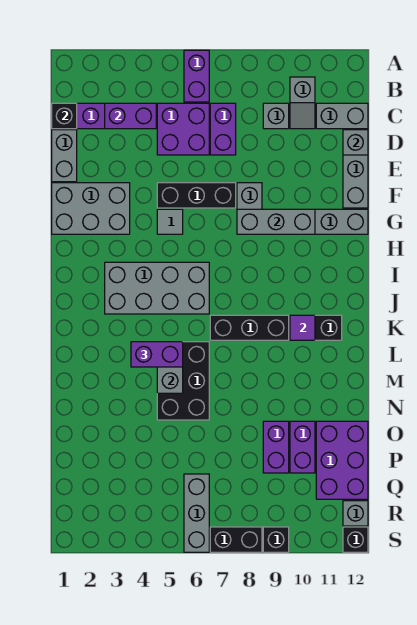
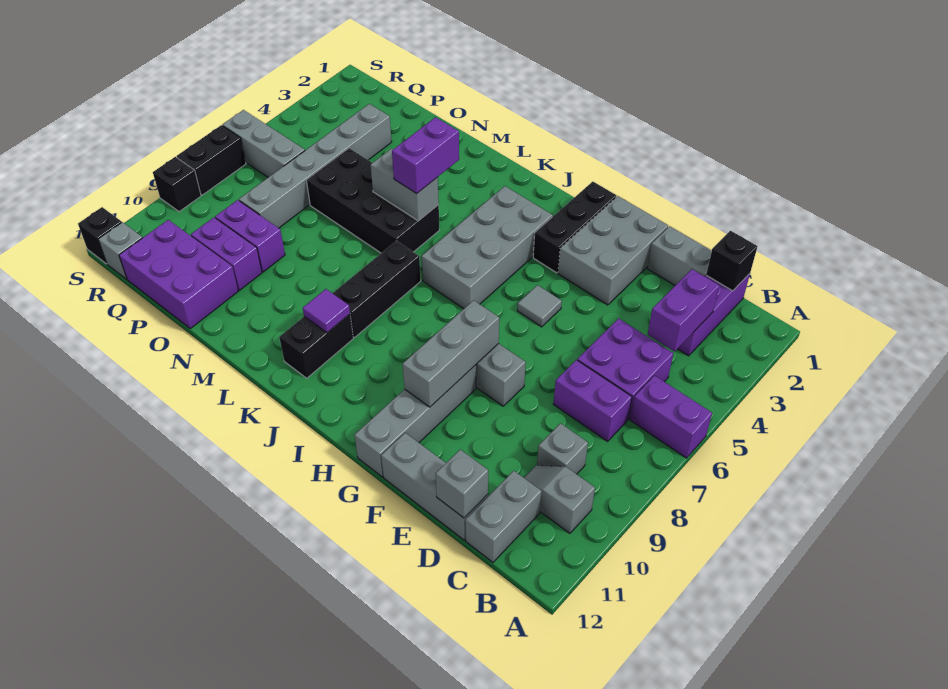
black brick F5:F7 level 1 -> black brick H1:H3 level 1
black brick L5:N6 level 1 -> black brick L5:O6 level 1
none -> grey brick P3:P8 level 1

